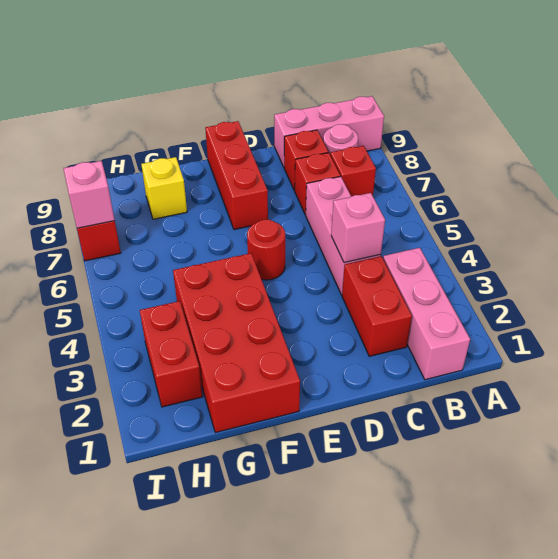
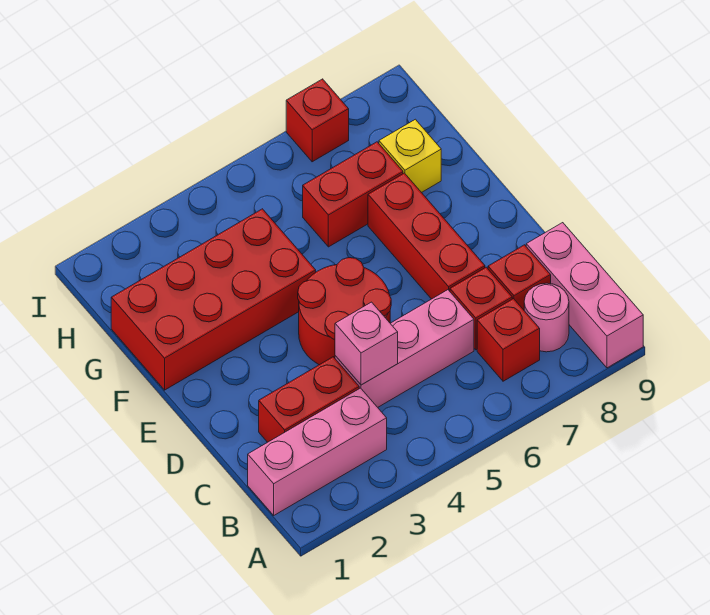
red round brick E5 level 1 -> red round brick D4:E5 level 1
red brick E7:E9 level 1 -> red brick D7:F7 level 1
red brick H2:H3 level 1 -> red brick G6:G7 level 1
pink brick I7 level 2 -> none

